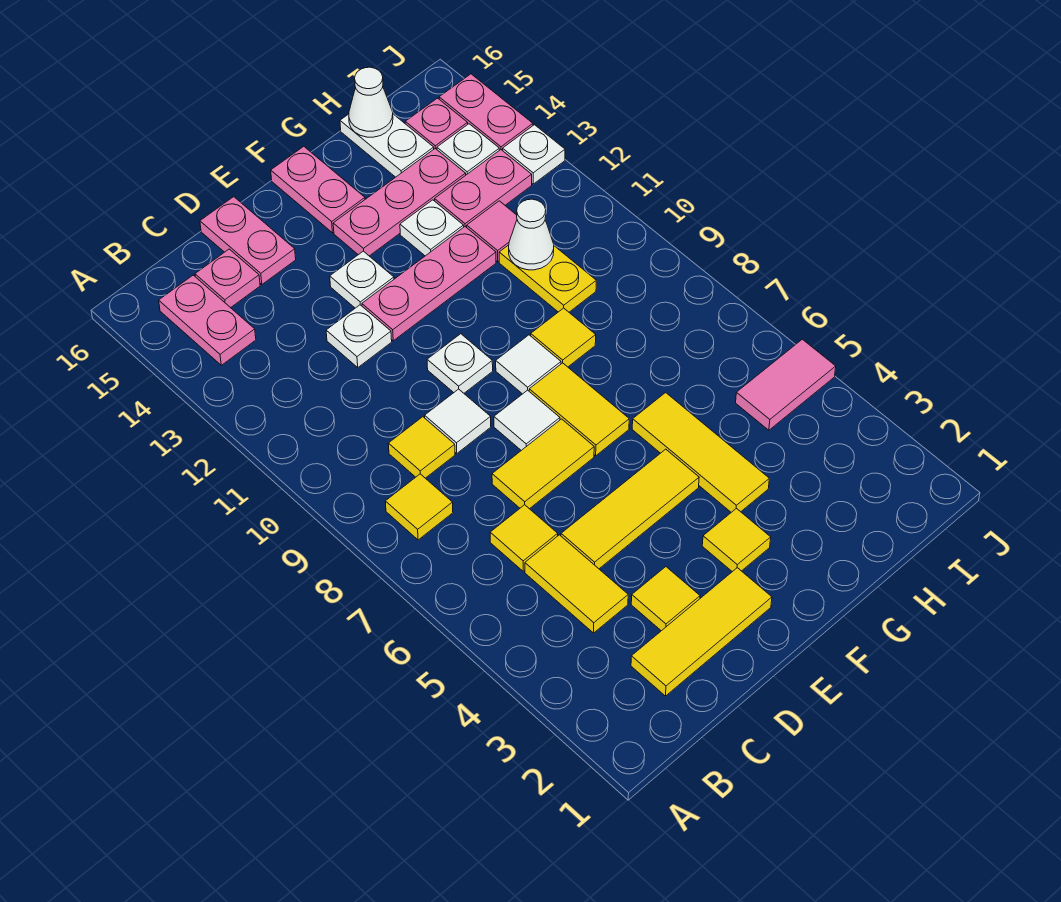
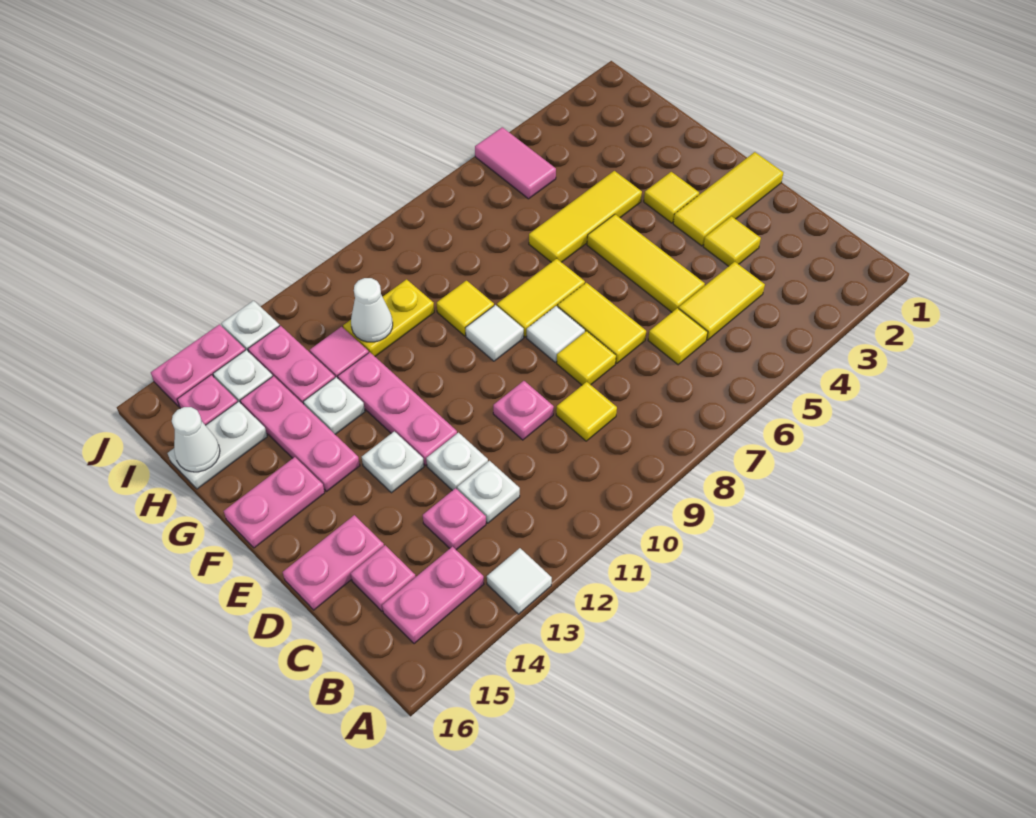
yellow tile B8 level 1 -> yellow tile D8 level 1
yellow tile C2:E2 level 1 -> yellow tile E1:E3 level 1
none -> pink plate C13 level 1
white tile D9 level 1 -> white tile A13 level 1
none -> pink plate D10 level 1
white plate E10 level 1 -> white plate C12 level 1

